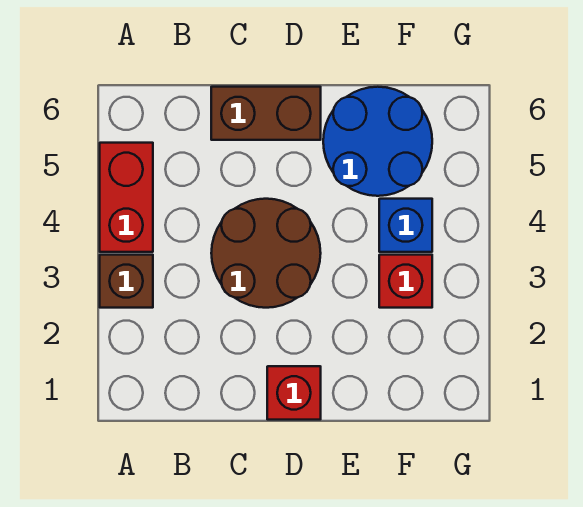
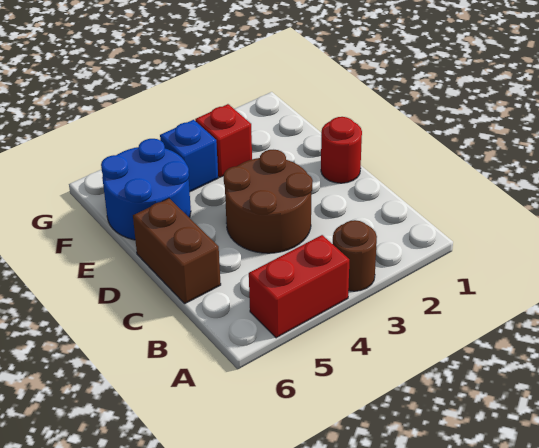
brown brick A3 level 1 -> brown round brick A3 level 1
red brick D1 level 1 -> red round brick D1 level 1

